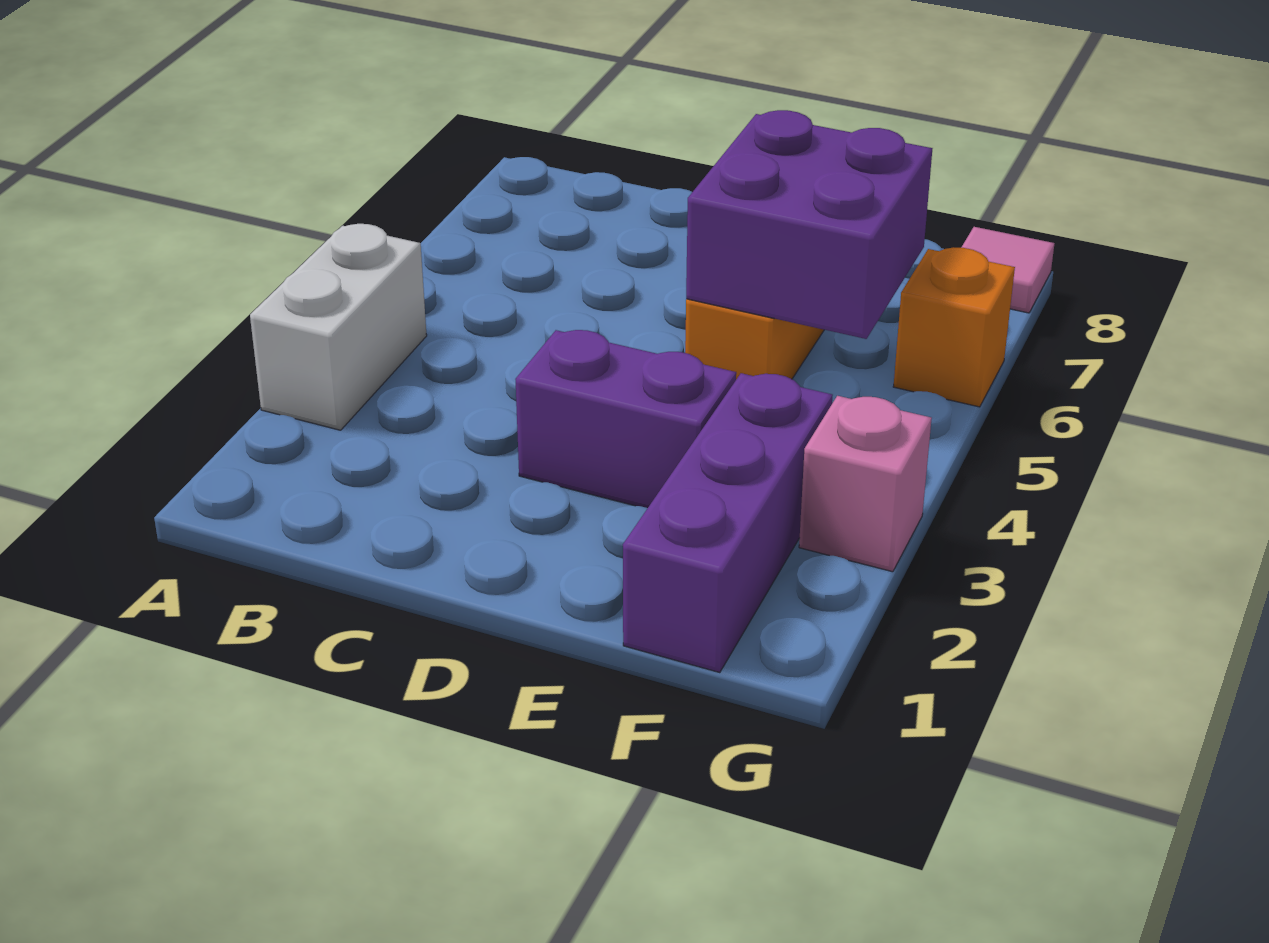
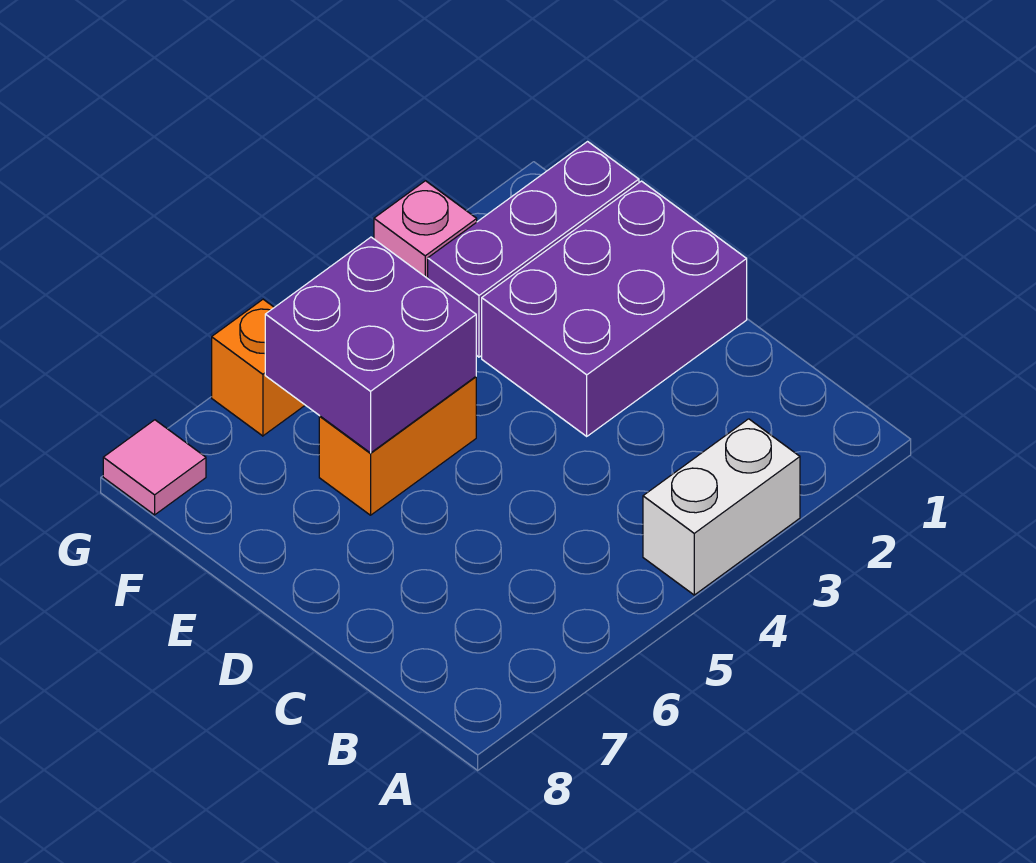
purple brick D3:E3 level 1 -> purple brick D1:E3 level 1

